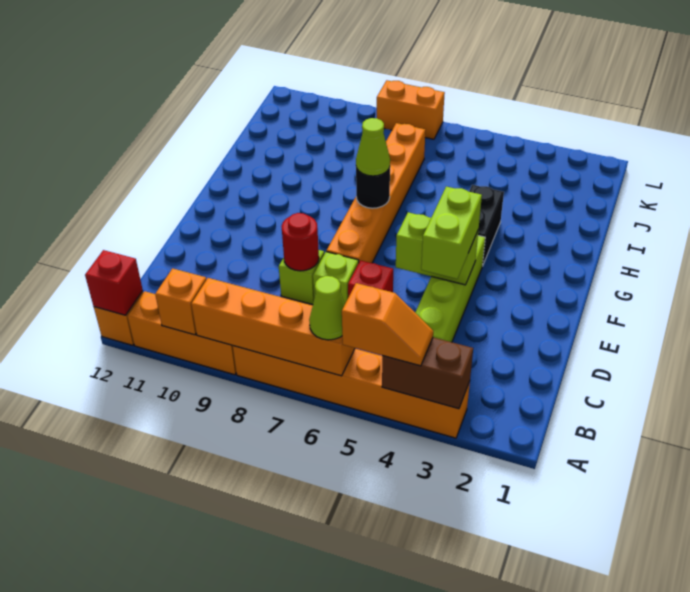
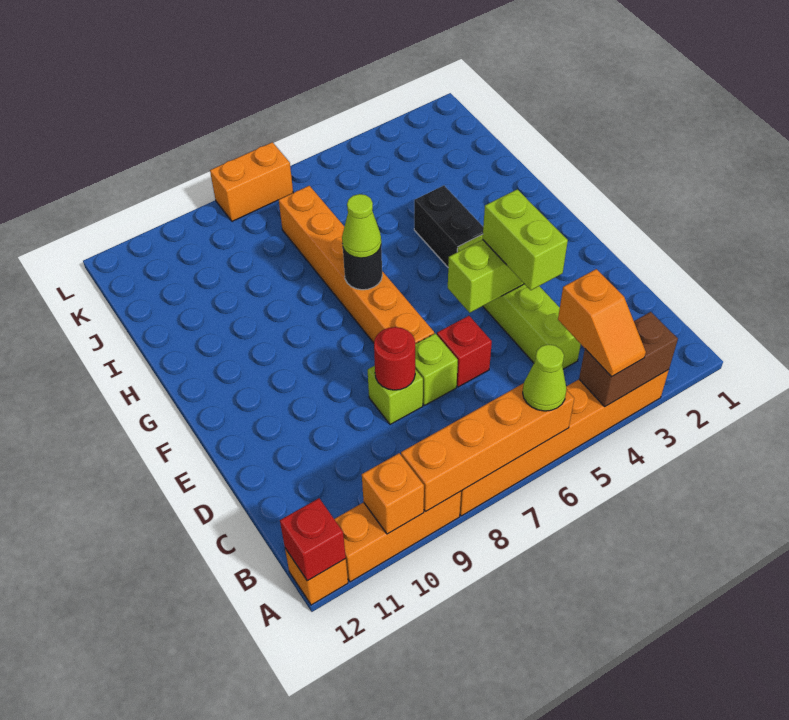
orange slope A4:A5 level 3 top 5 -> orange slope A4:B4 level 3 top B

